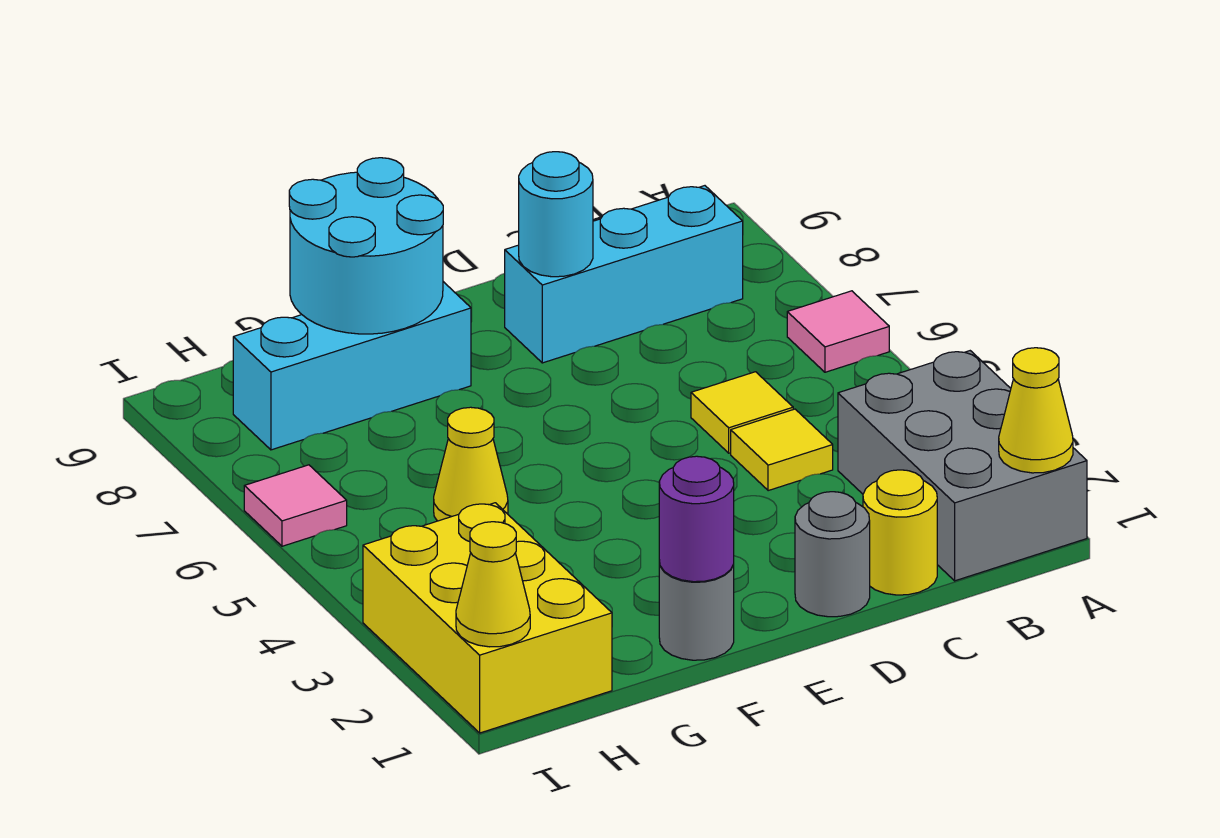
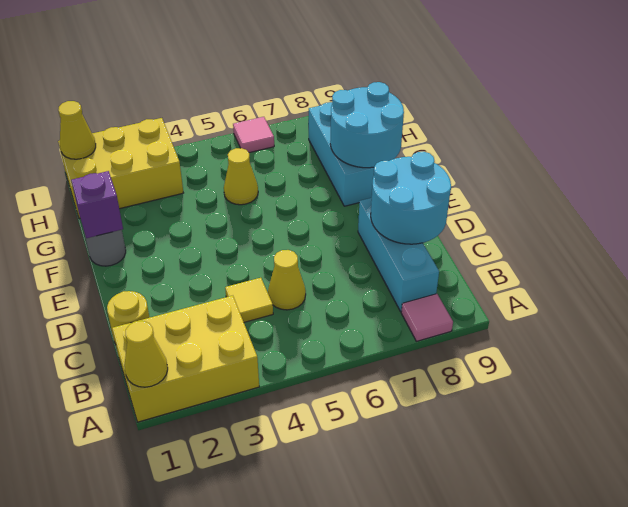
grey brick A1:B3 level 1 -> yellow brick A1:B3 level 1
pink tile A6 level 1 -> pink tile A8 level 1
yellow tile C5 level 1 -> yellow cone C5 level 1
grey round brick D1 level 1 -> none
cyan round brick D8 level 2 -> cyan round brick C8:D9 level 2
purple round brick F1 level 2 -> purple brick F1 level 2

